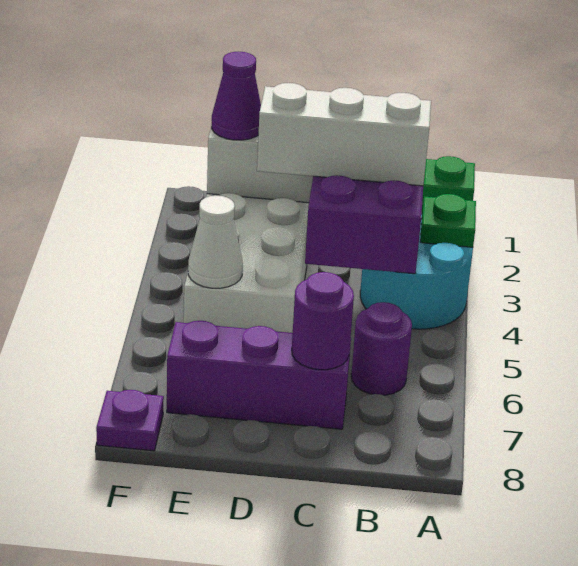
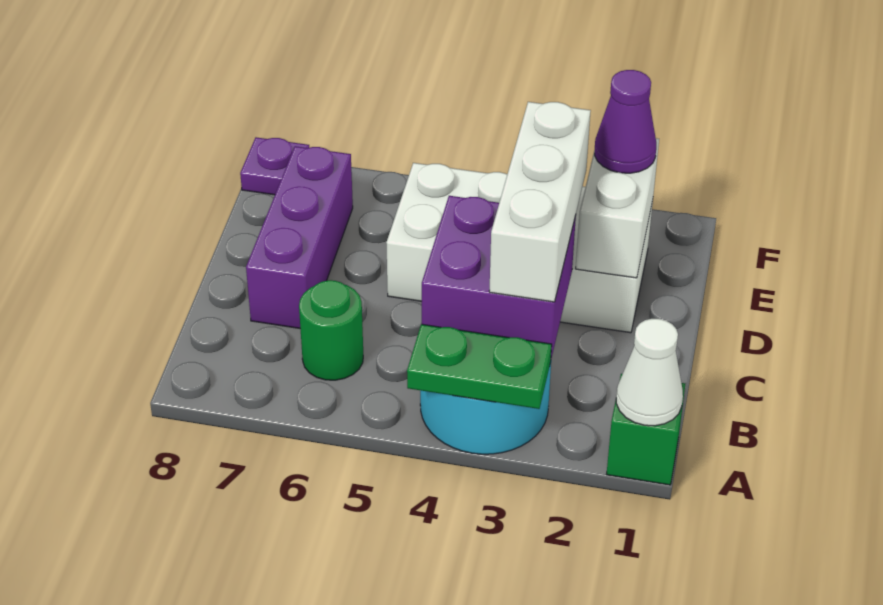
green plate A3 level 2 -> green plate A3:A4 level 2
purple round brick B6 level 1 -> green round brick B6 level 1
purple round brick C7 level 2 -> none
white cone E5 level 2 -> white cone A1 level 2

